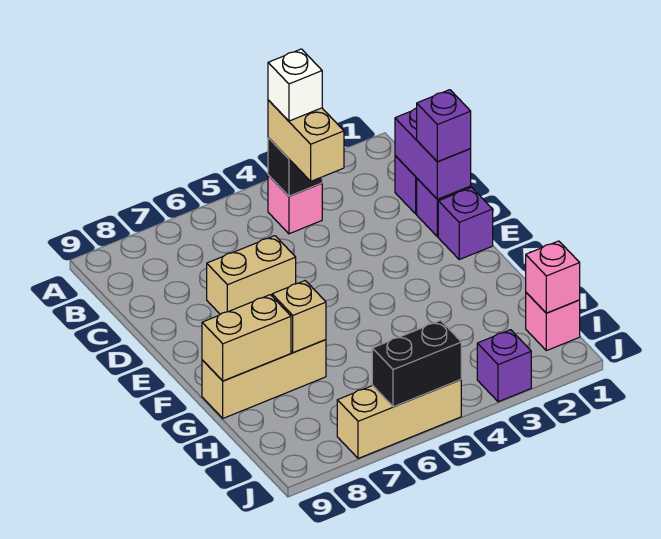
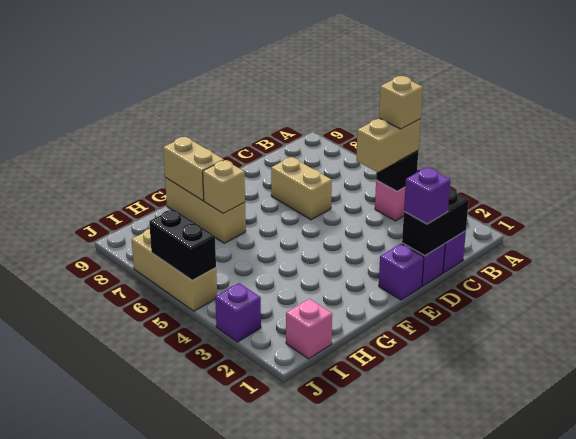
white brick B4 level 4 -> tan brick B4 level 4
purple brick C1:D1 level 2 -> black brick C1:D1 level 2
pink brick I1 level 2 -> none

